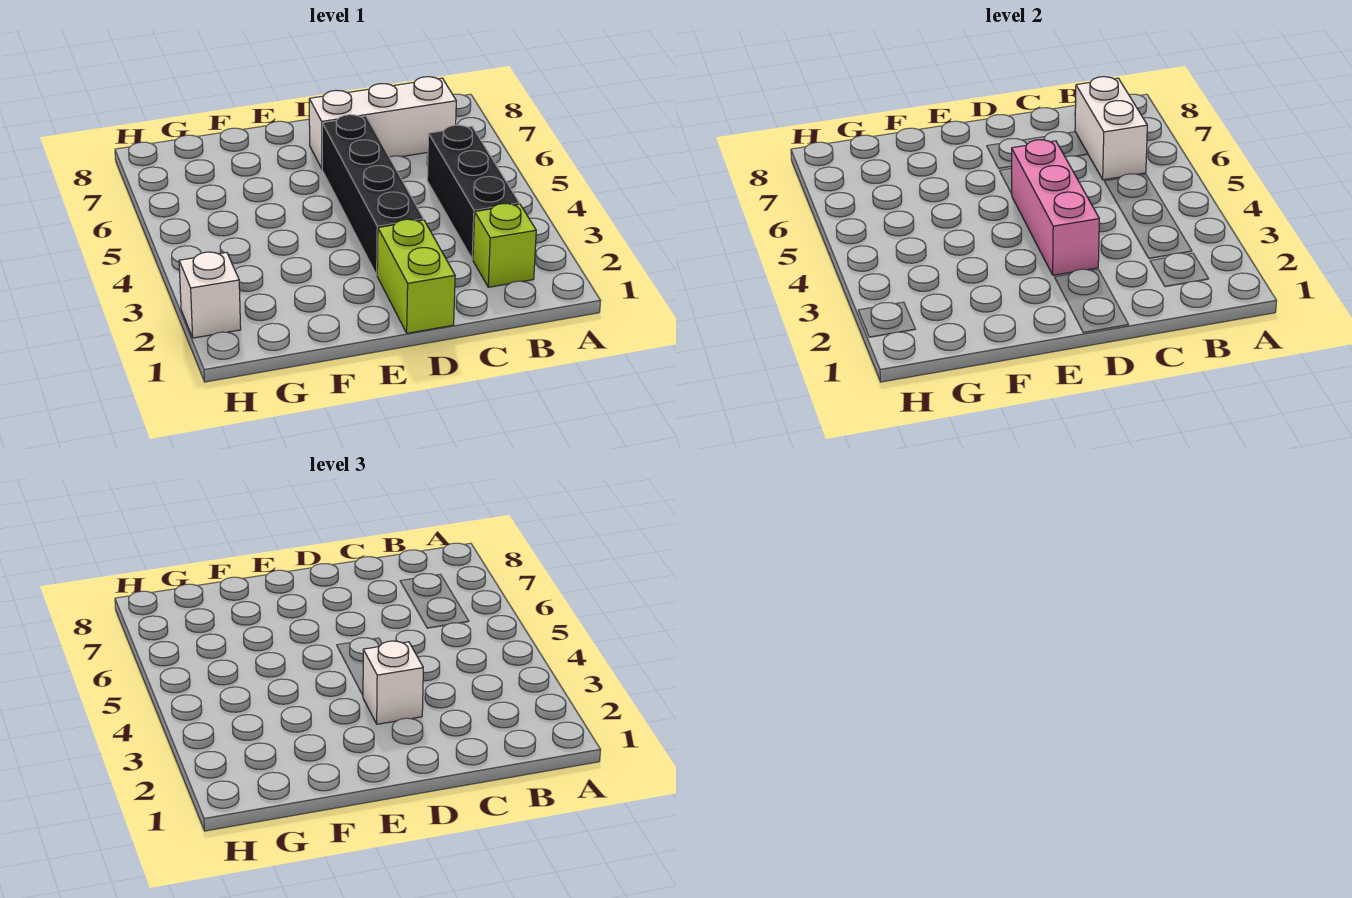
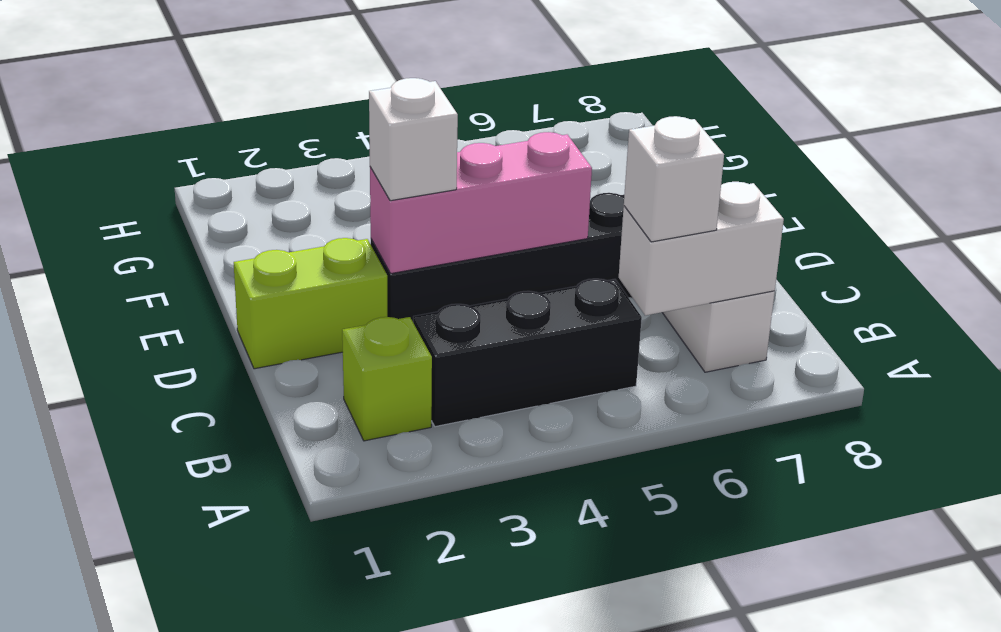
white brick H2 level 1 -> white brick B6 level 3

